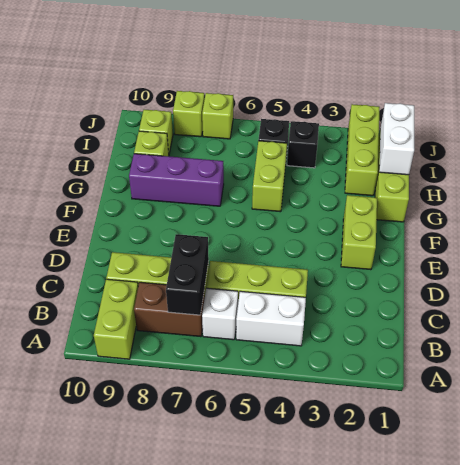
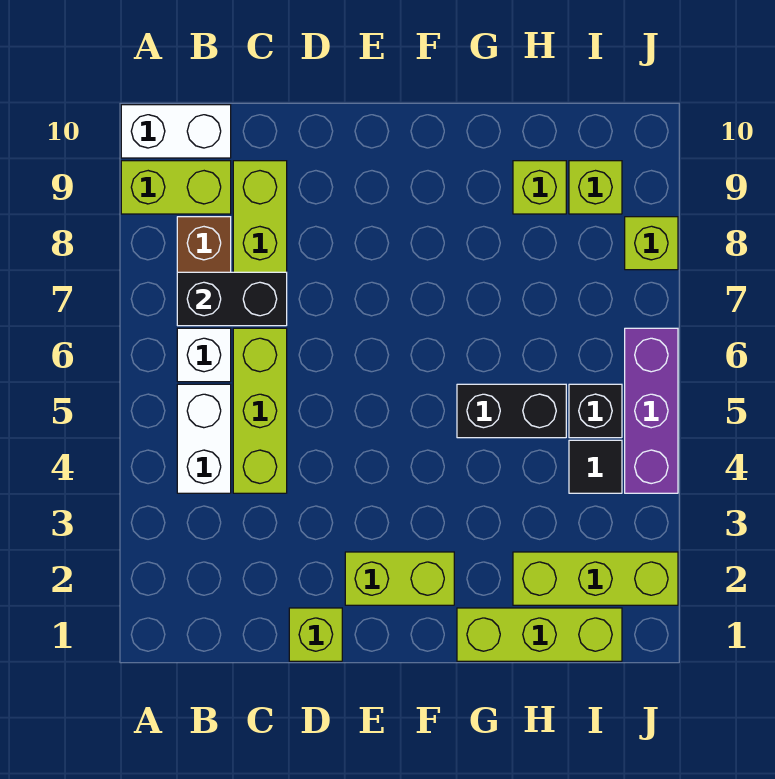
lime brick G5:H5 level 1 -> black brick G5:H5 level 1
purple brick G7:G9 level 1 -> purple brick J4:J6 level 1
white brick H1:I1 level 2 -> white brick A10:B10 level 1
black brick I4 level 1 -> black tile I4 level 1
lime brick J7 level 1 -> lime brick D1 level 1

